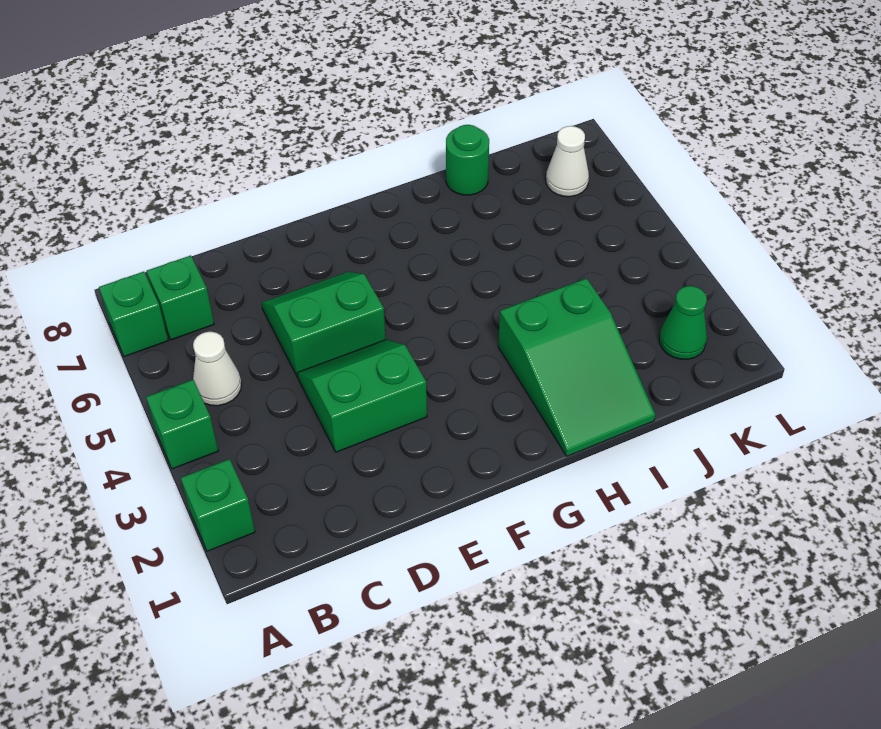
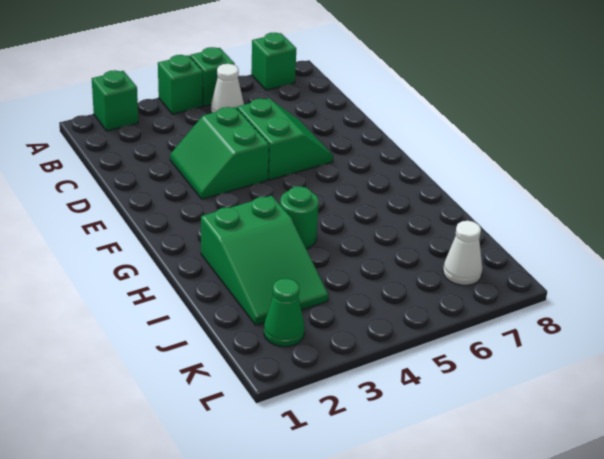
green brick B7 level 1 -> green brick A5 level 1
green slope D3:E4 level 1 top 3 -> green slope D3:E4 level 1 top 4
green slope H1:I3 level 1 top 3 -> green slope H2:J3 level 1 top H
green round brick I8 level 1 -> green round brick H4 level 1

